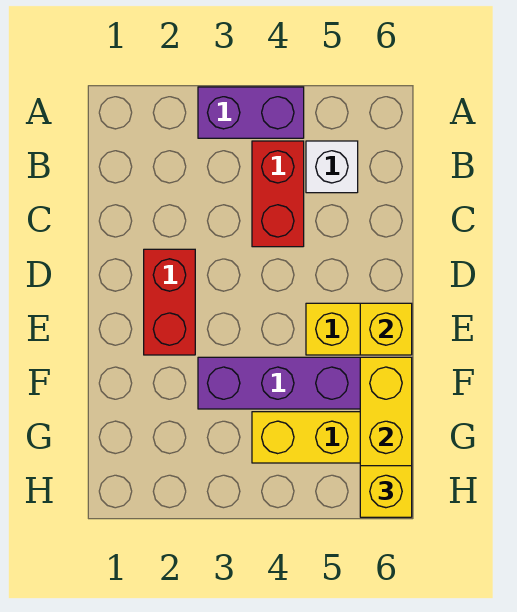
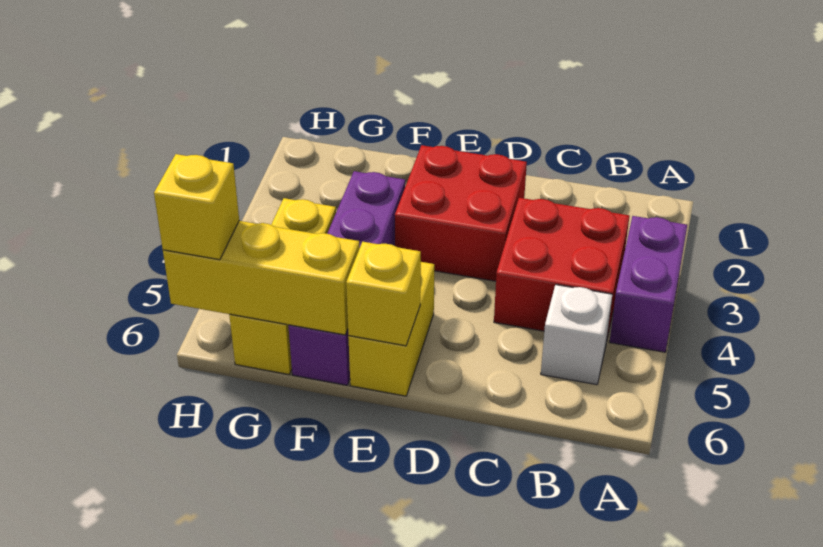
red brick B4:C4 level 1 -> red brick B3:C4 level 1
red brick D2:E2 level 1 -> red brick D2:E3 level 1

